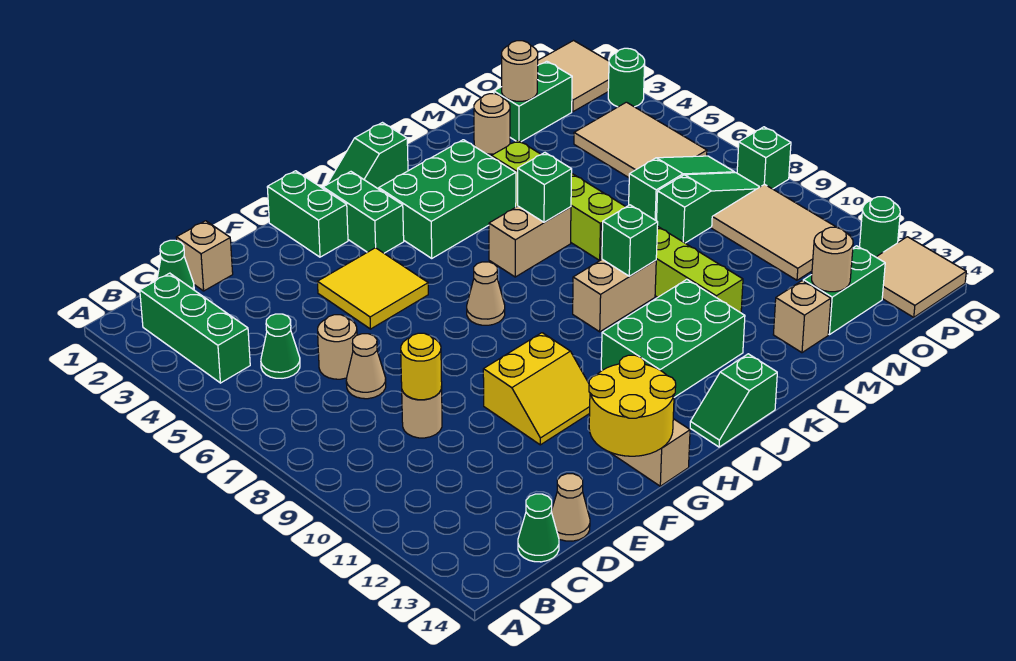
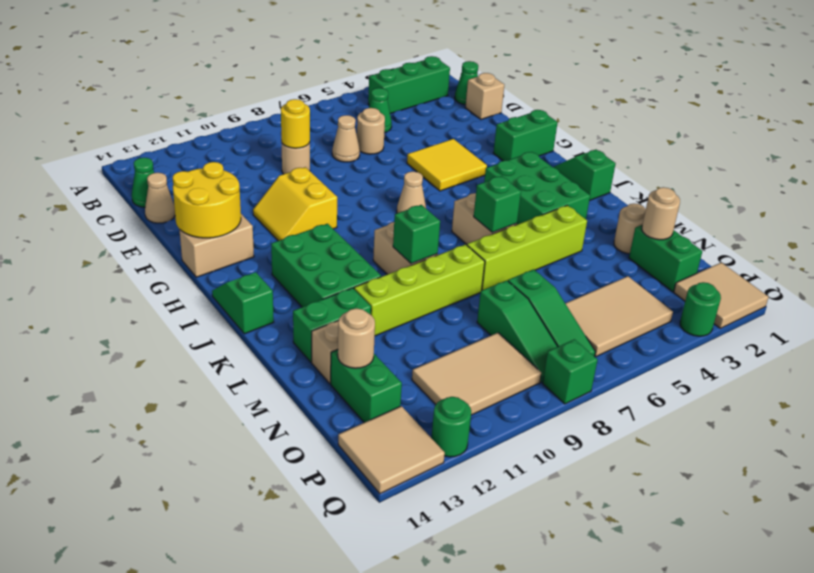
green brick H2:H3 level 1 -> green brick L12:L13 level 1

